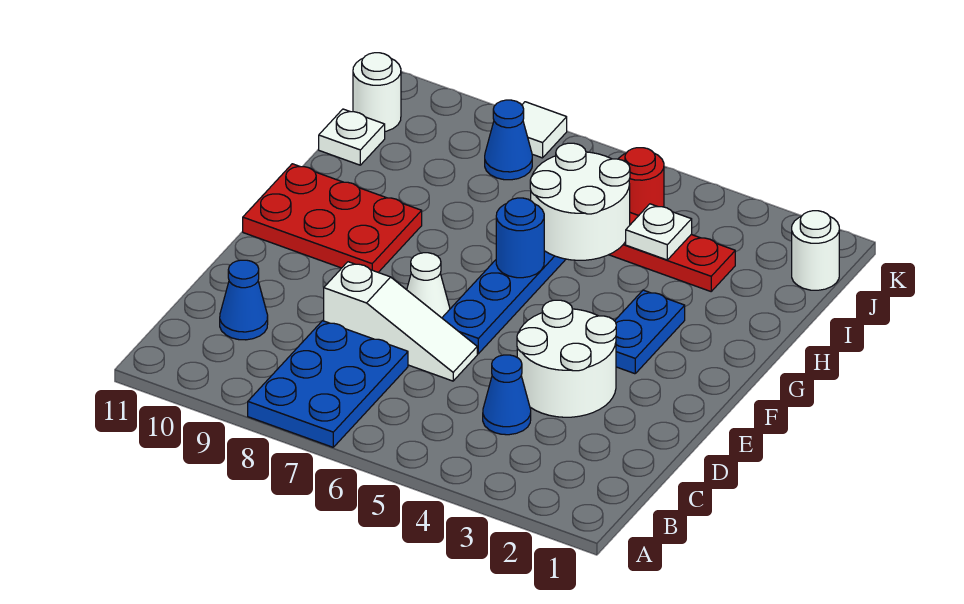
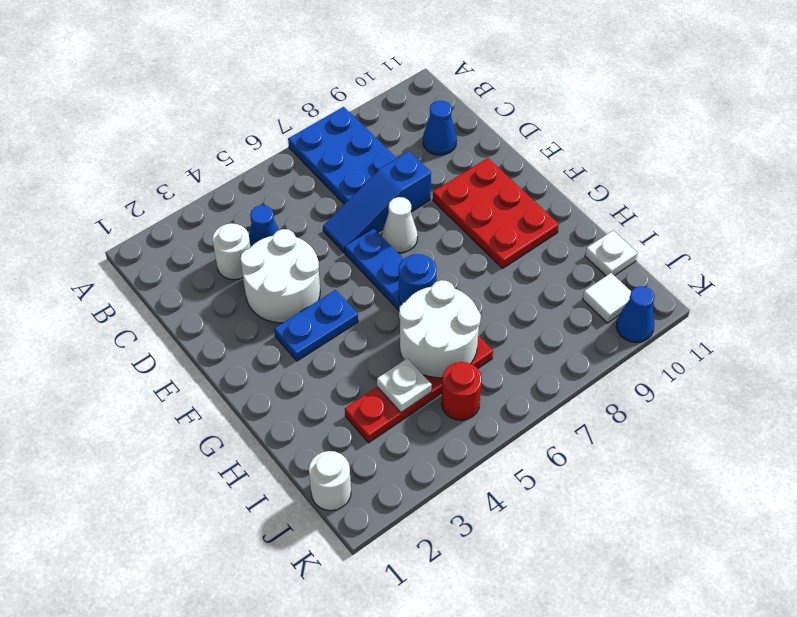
white slope D6:D8 level 1 top 8 -> blue slope D6:D8 level 1 top 8
blue plate F3:G3 level 1 -> blue plate F3:F4 level 1
red plate F9:G11 level 1 -> red plate E9:G10 level 1
blue cone J8 level 1 -> blue cone K10 level 1
white round brick J11 level 1 -> white round brick C3 level 1
white tile K8 level 1 -> white tile J10 level 1

